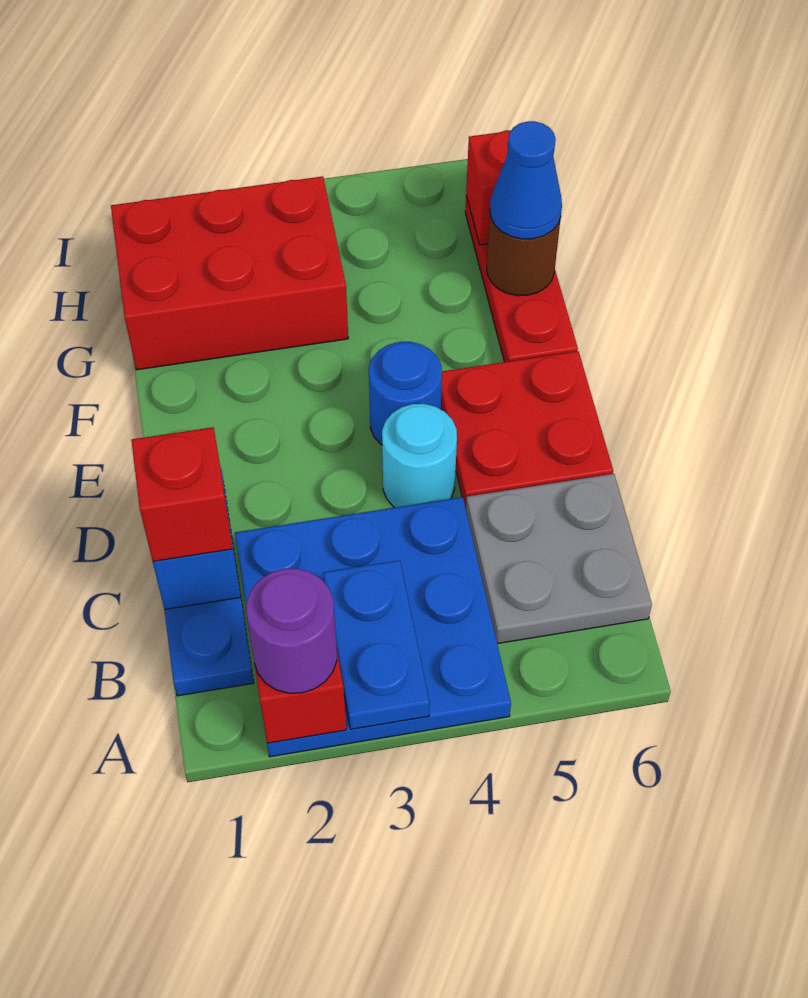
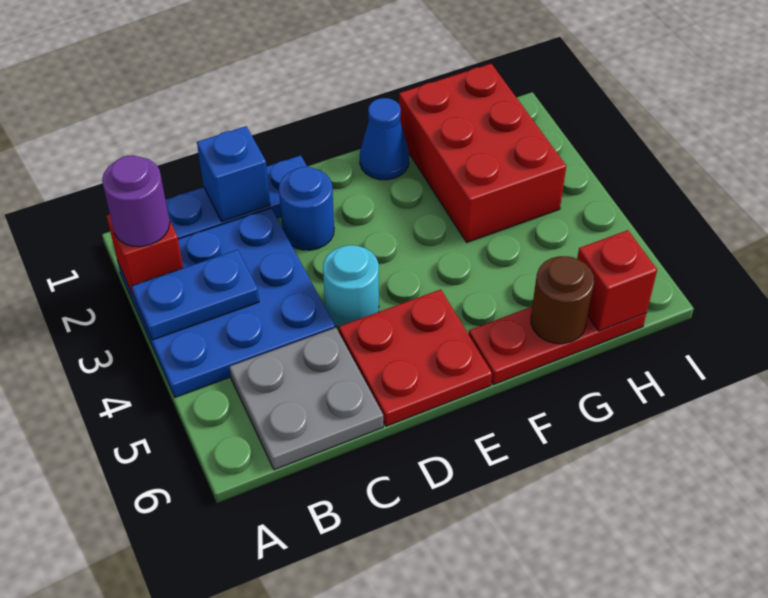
red brick C1 level 3 -> none
blue round brick E4 level 1 -> blue round brick D2 level 1
blue cone G6 level 3 -> blue cone F1 level 1

